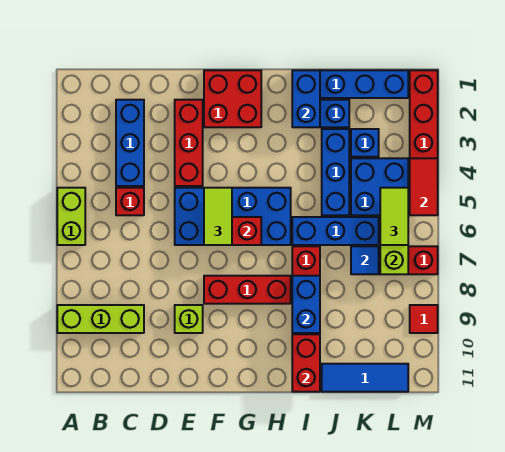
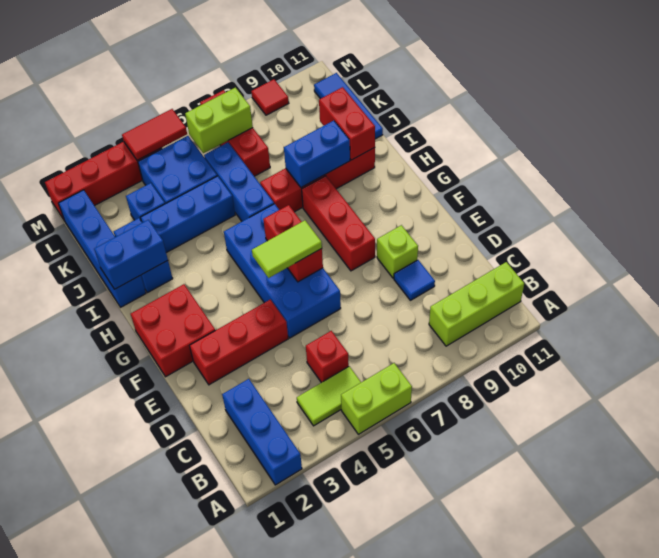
lime brick A9:C9 level 1 -> lime brick B9:B11 level 1
blue brick C2:C4 level 1 -> blue brick A2:C2 level 1
red brick I10:I11 level 2 -> red brick I10:J10 level 2
blue tile K7 level 2 -> blue tile D9 level 1
lime tile L5:L6 level 3 -> lime tile B4:B5 level 1

